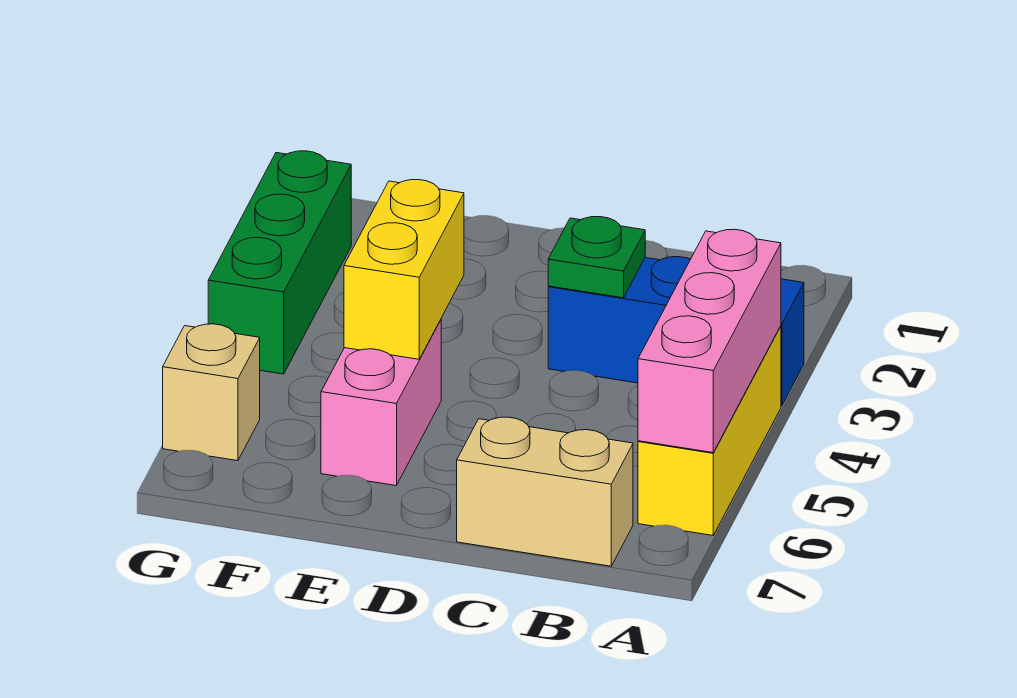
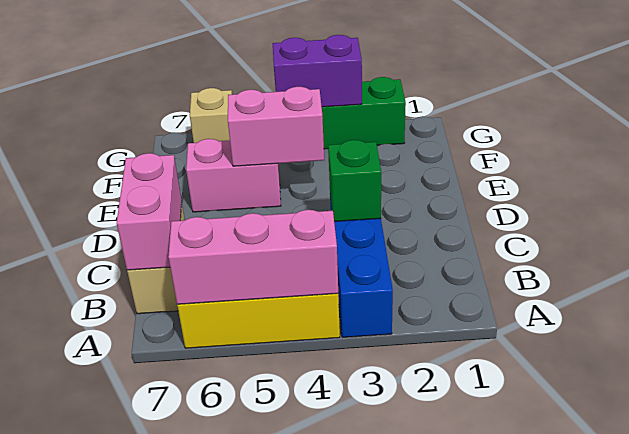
none -> pink brick B7:C7 level 2
green plate C3 level 2 -> green brick C3 level 2
yellow brick E4:E5 level 2 -> pink brick E4:E5 level 2
none -> purple brick G3:G4 level 2

